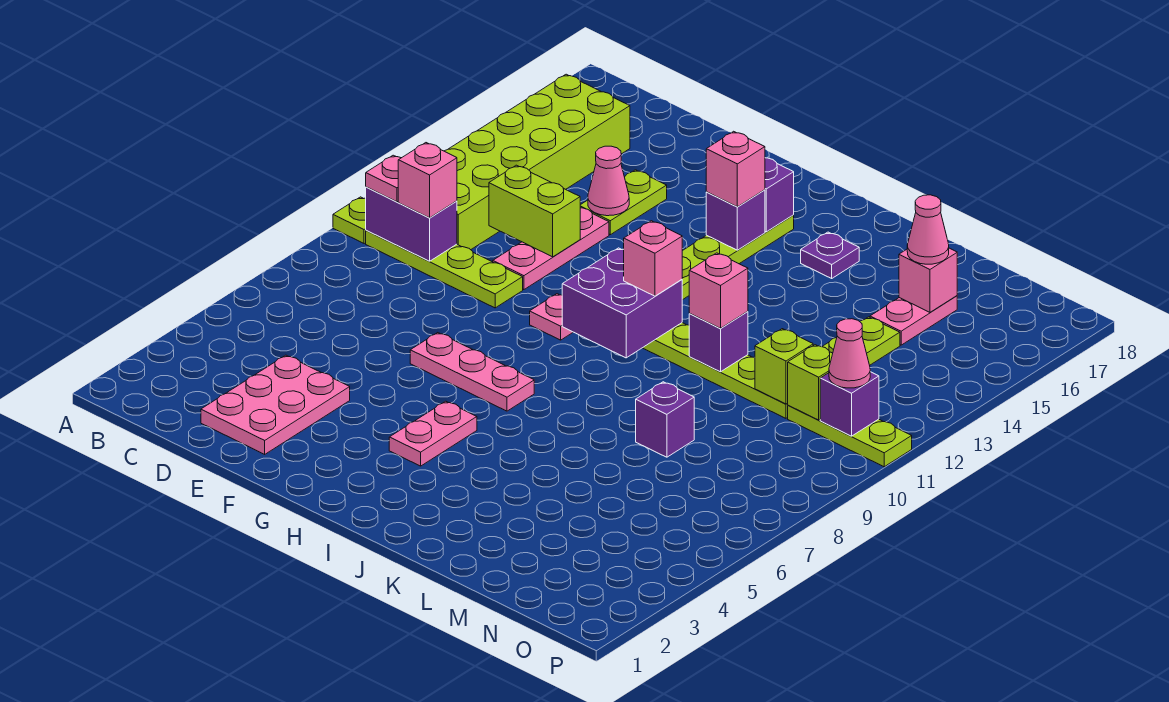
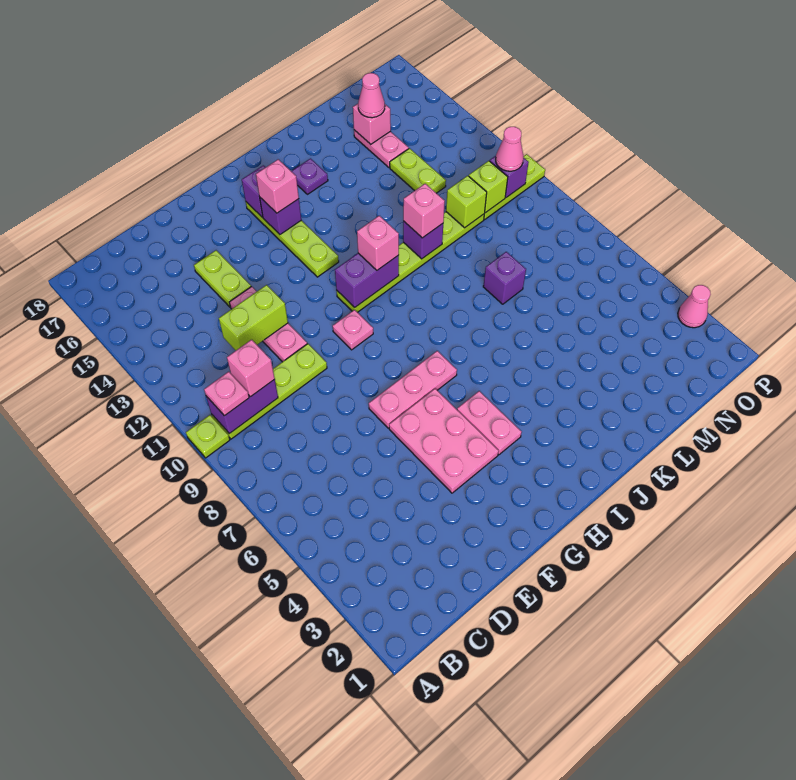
lime brick B11:C16 level 1 -> none
pink plate D2:E4 level 1 -> pink plate F4:G6 level 1
pink cone E14 level 2 -> pink cone P3 level 1
purple brick H10:I11 level 2 -> purple brick H11:I11 level 2

